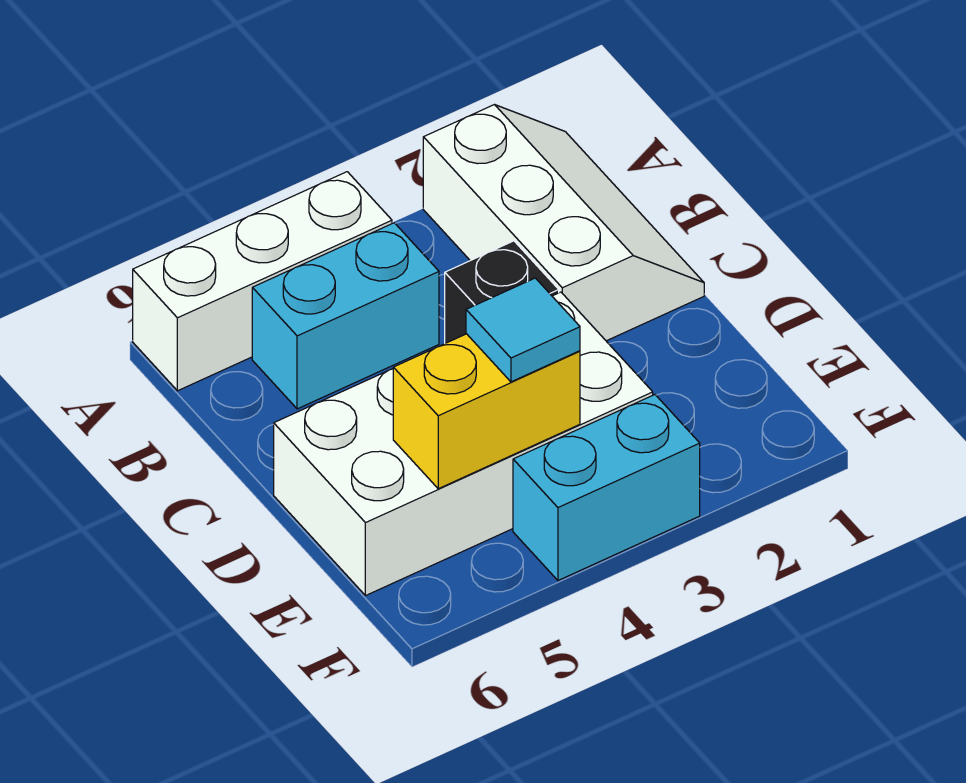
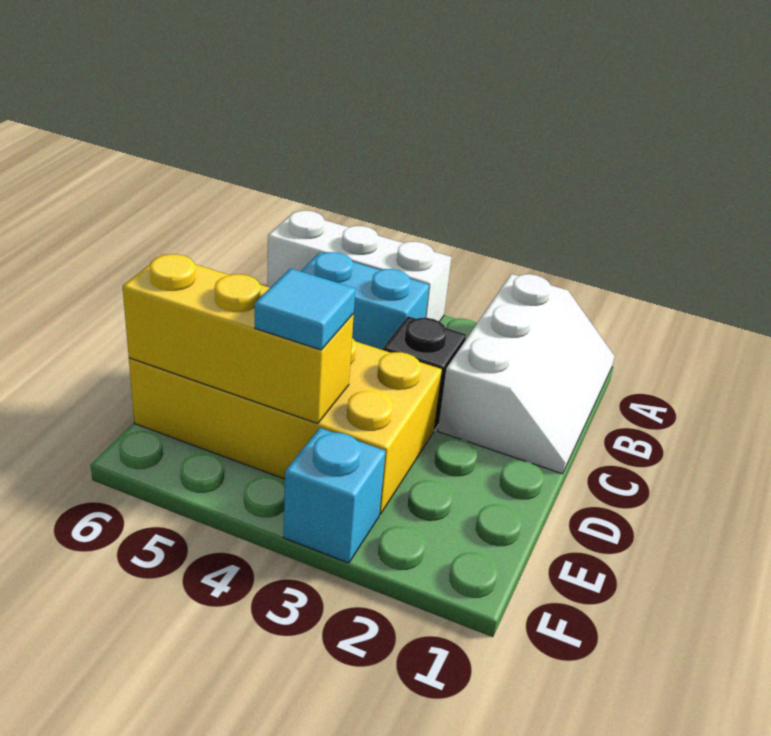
white brick D3:E6 level 1 -> yellow brick D3:E6 level 1
yellow brick E4:E5 level 2 -> yellow brick E4:E6 level 2
cyan brick F3:F4 level 1 -> cyan brick F3 level 1

